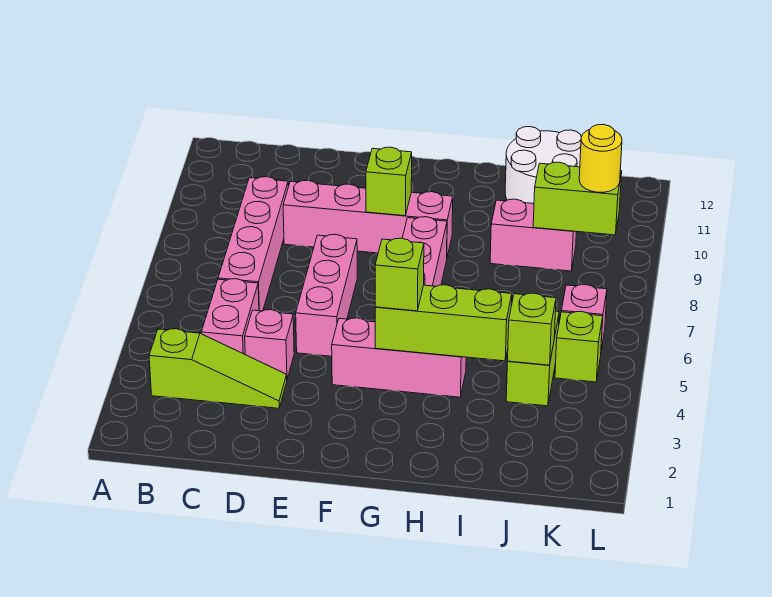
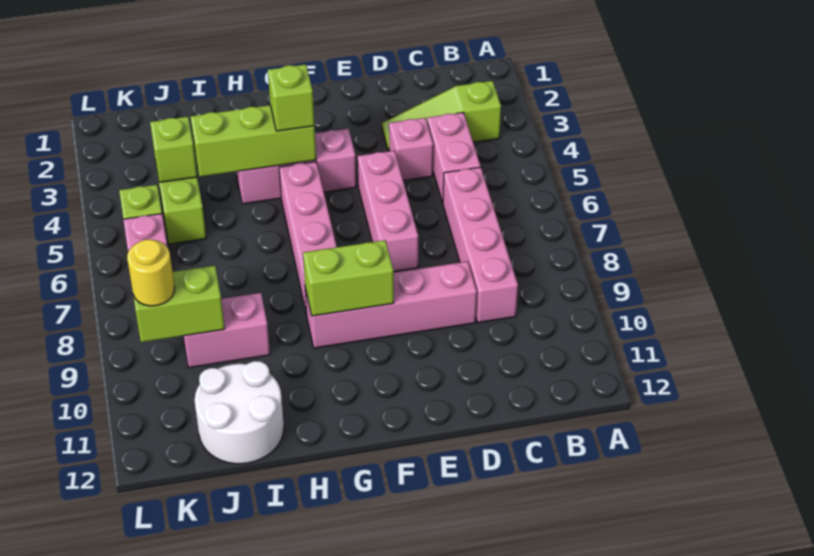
lime brick F9 level 2 -> lime brick F9:G9 level 2

